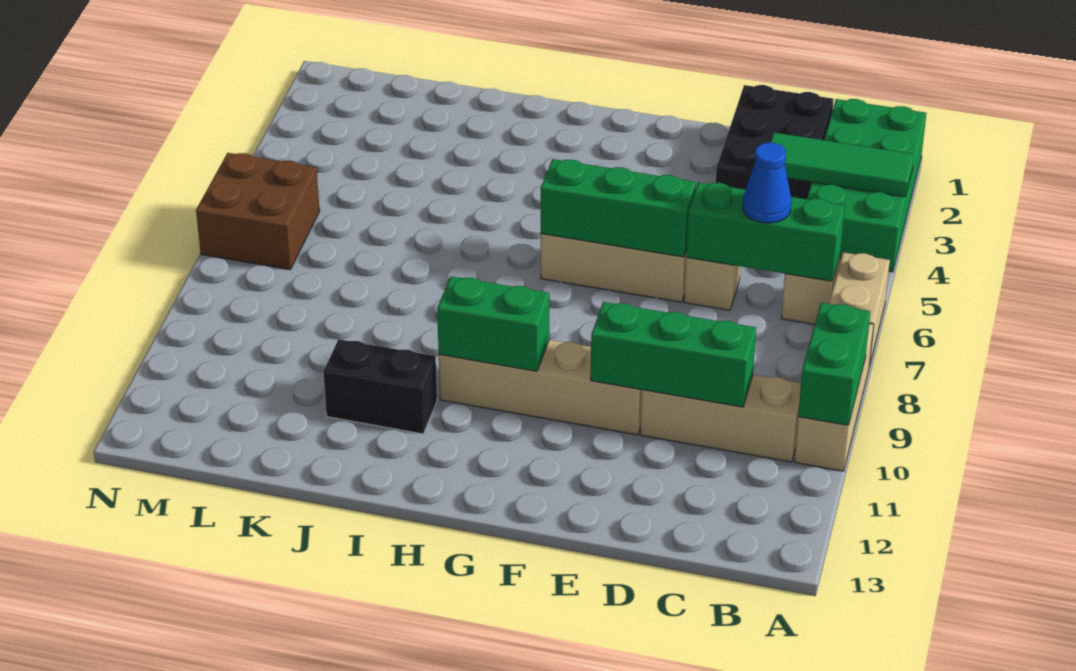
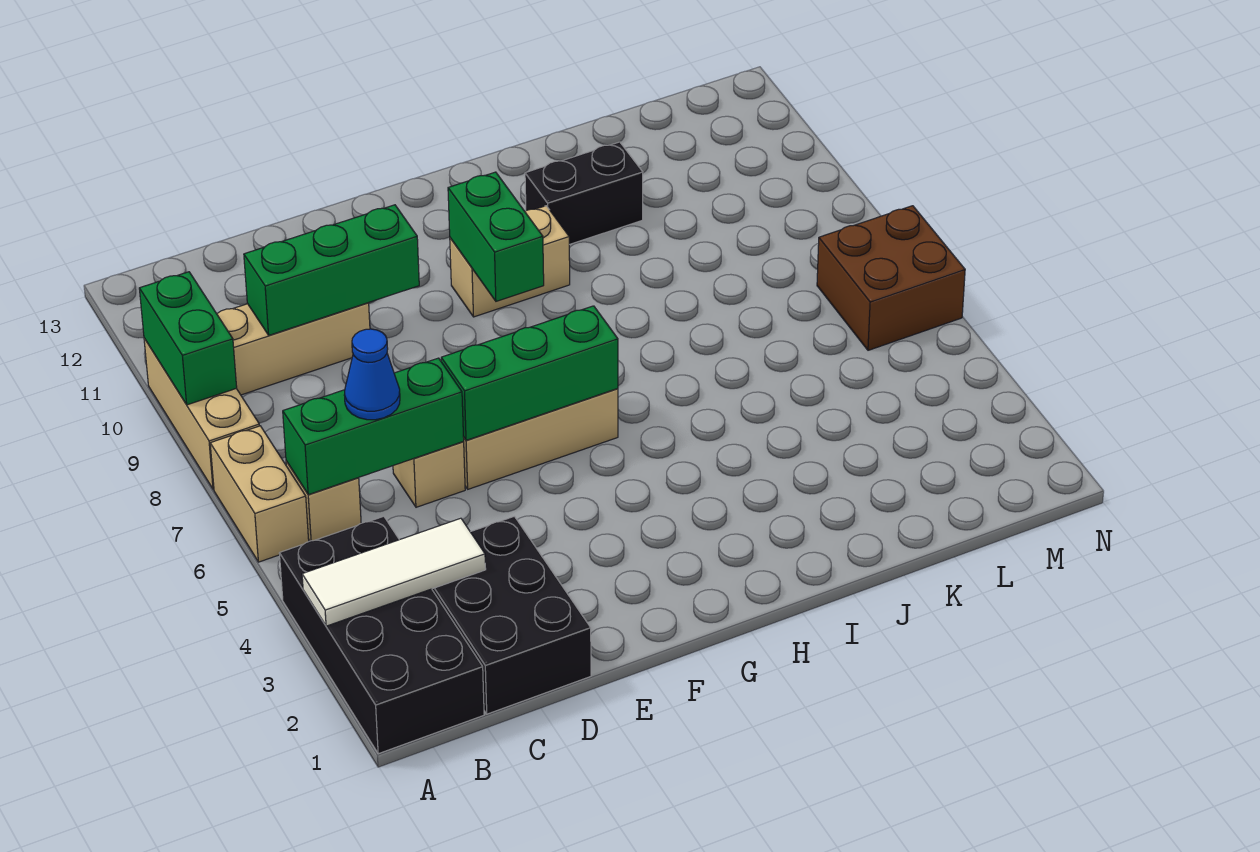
green brick A1:B4 level 1 -> black brick A1:B4 level 1
green tile A3:C3 level 2 -> white tile A3:C3 level 2
tan brick E10:H10 level 1 -> tan brick G10:H10 level 1
green brick G10:H10 level 2 -> green brick G9:G10 level 2

